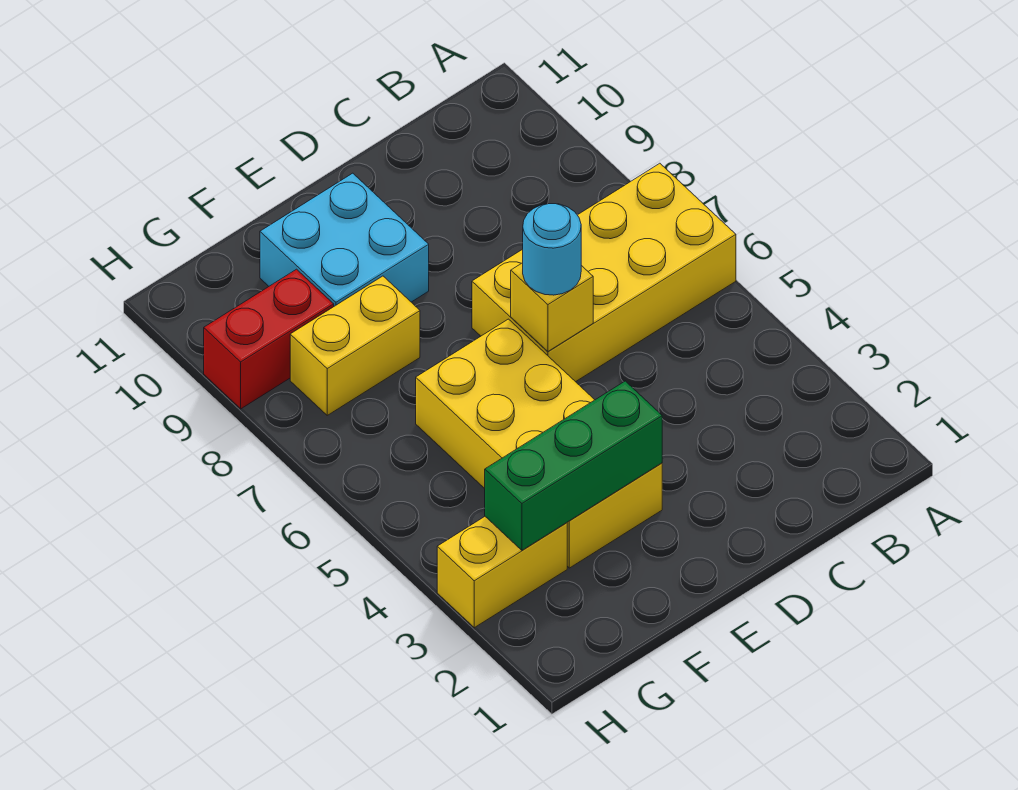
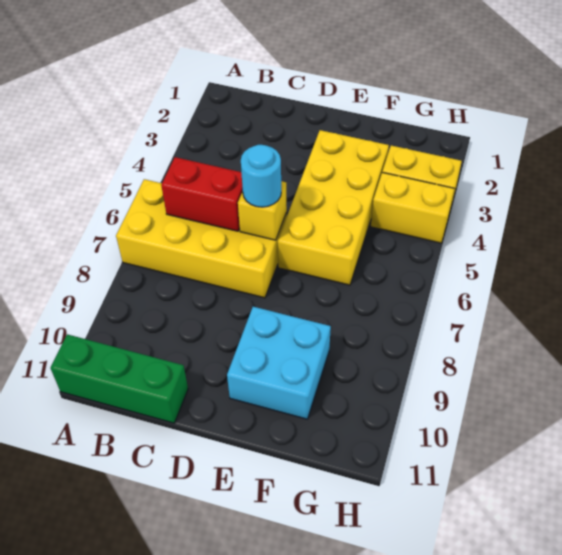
green brick E3:G3 level 2 -> green brick A11:C11 level 1
yellow brick F8:G8 level 1 -> yellow brick G4:H4 level 1
red brick G9:H9 level 1 -> red brick B6:C6 level 2

